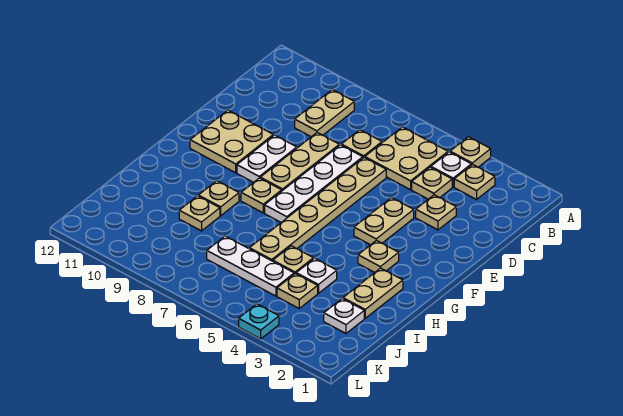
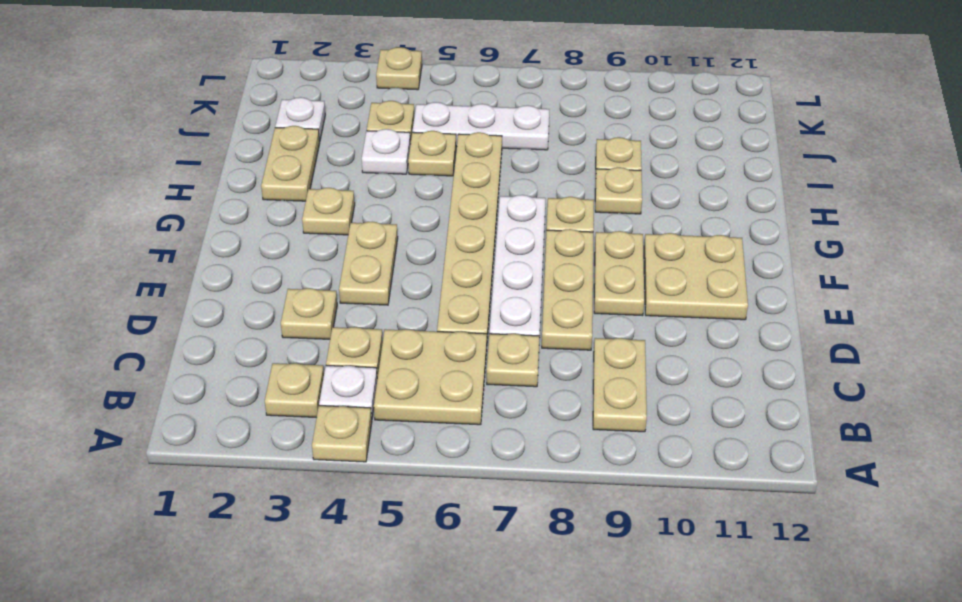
white plate E9:F9 level 1 -> tan plate E9:F9 level 1
cyan plate L4 level 1 -> tan plate L4 level 1

